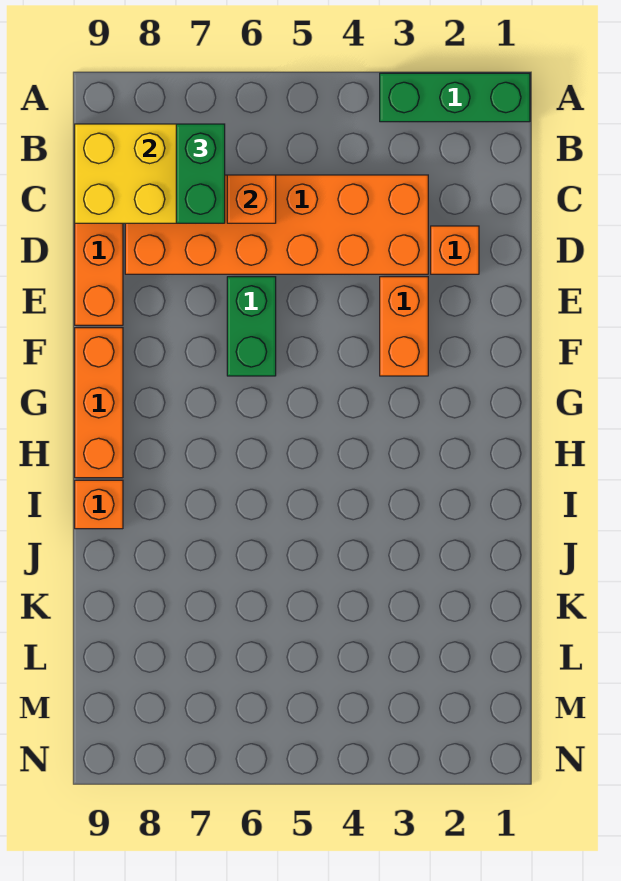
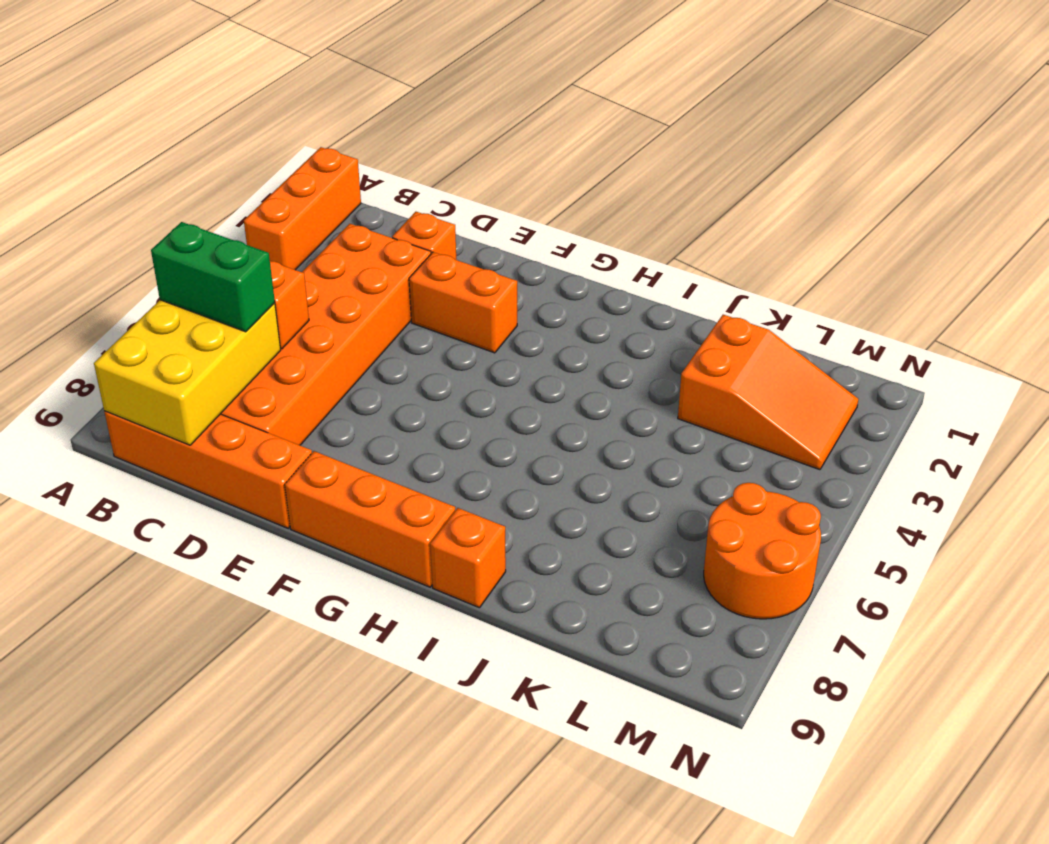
green brick A1:A3 level 1 -> orange brick A1:A3 level 1
green brick E6:F6 level 1 -> none
none -> orange slope K2:M3 level 1 top K
none -> orange round brick M6:N7 level 1

